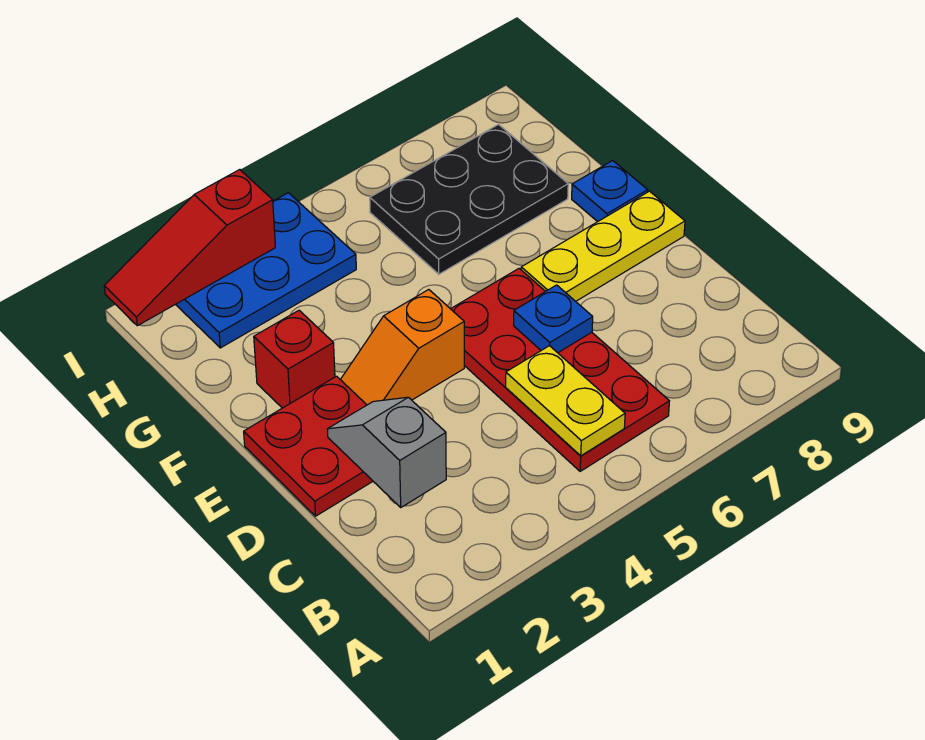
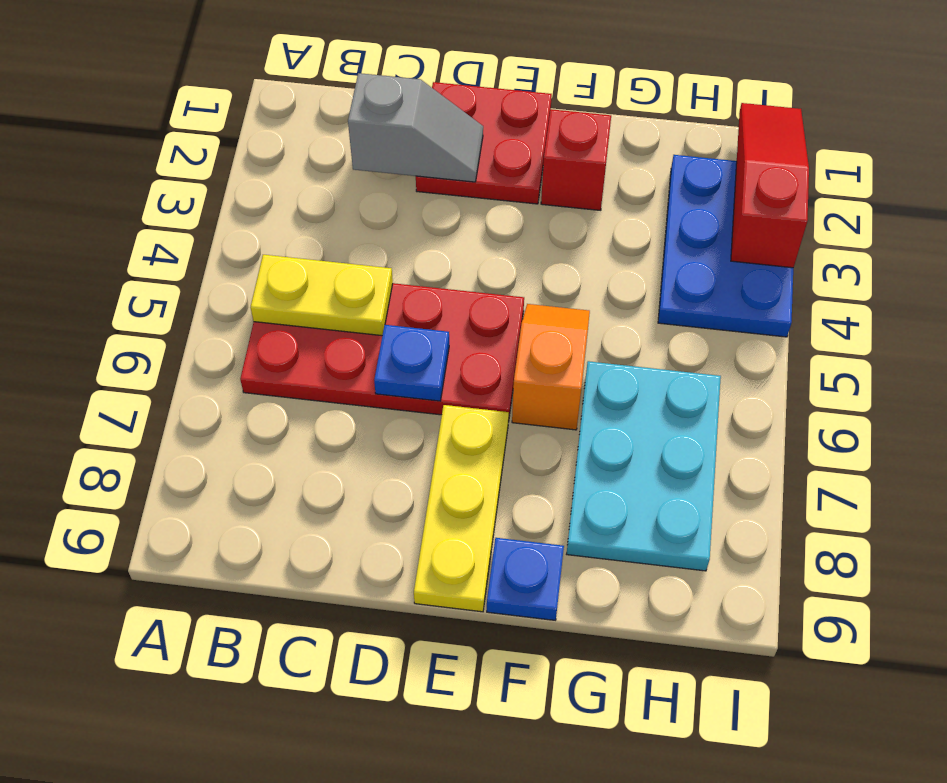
orange slope E3:E4 level 1 top 4 -> orange slope F5:F6 level 1 top 6
black plate G6:H8 level 1 -> cyan plate G6:H8 level 1

